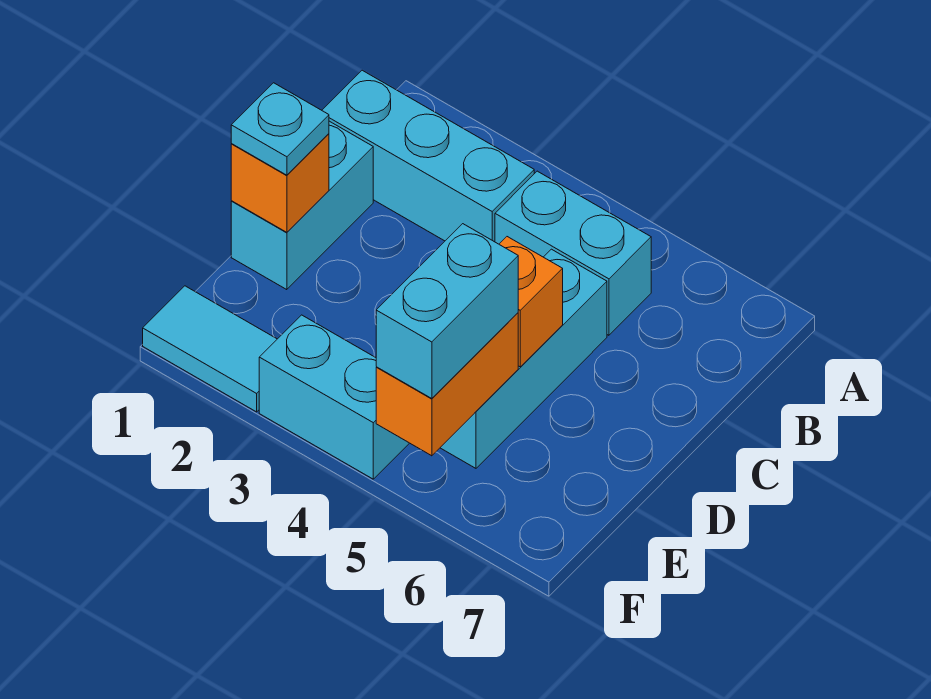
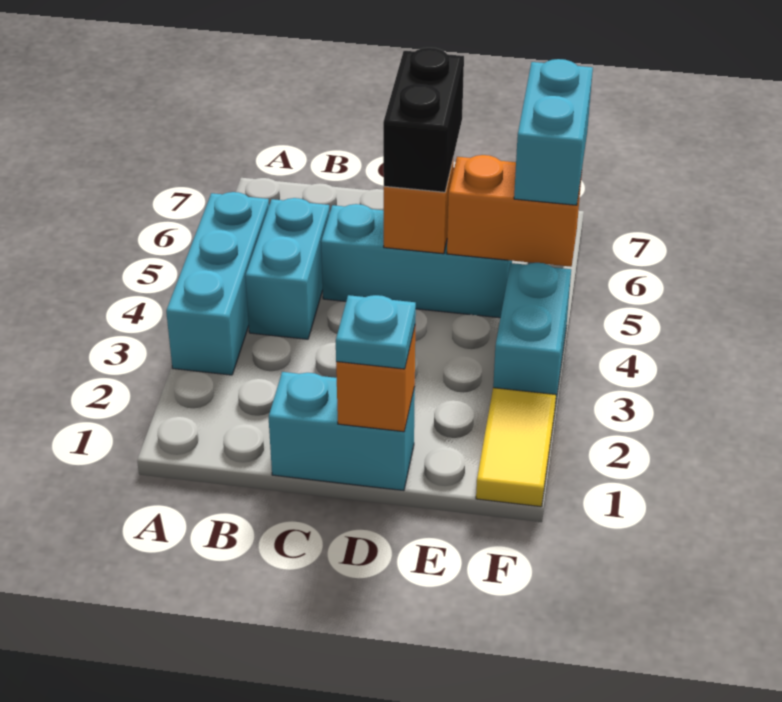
cyan brick B1:B3 level 1 -> cyan brick A3:A5 level 1
none -> black brick D5:D6 level 3
cyan brick E5:F5 level 3 -> cyan brick F5:F6 level 3
cyan tile F1:F2 level 1 -> yellow tile F1:F2 level 1

